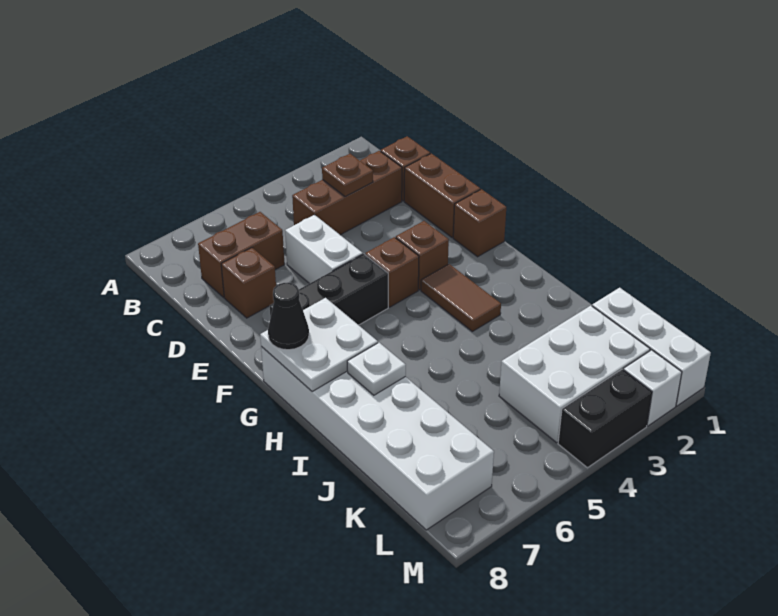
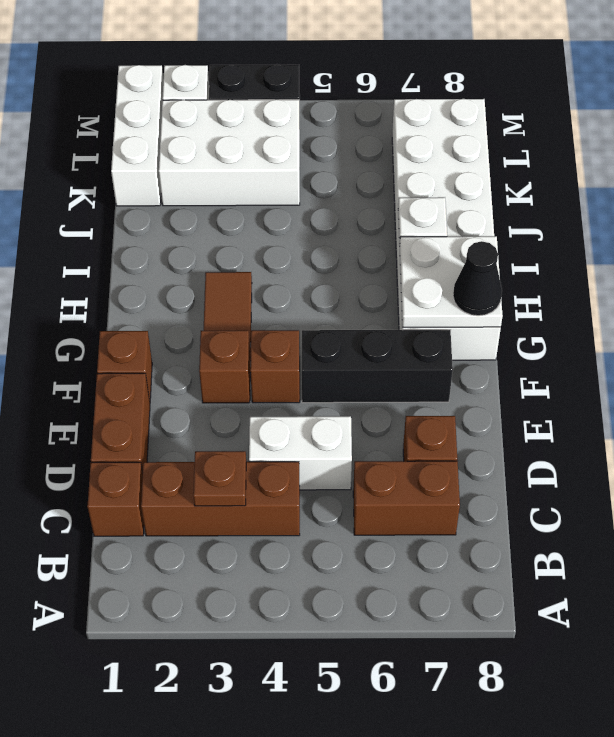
white brick D5:E5 level 1 -> white brick D4:D5 level 1

